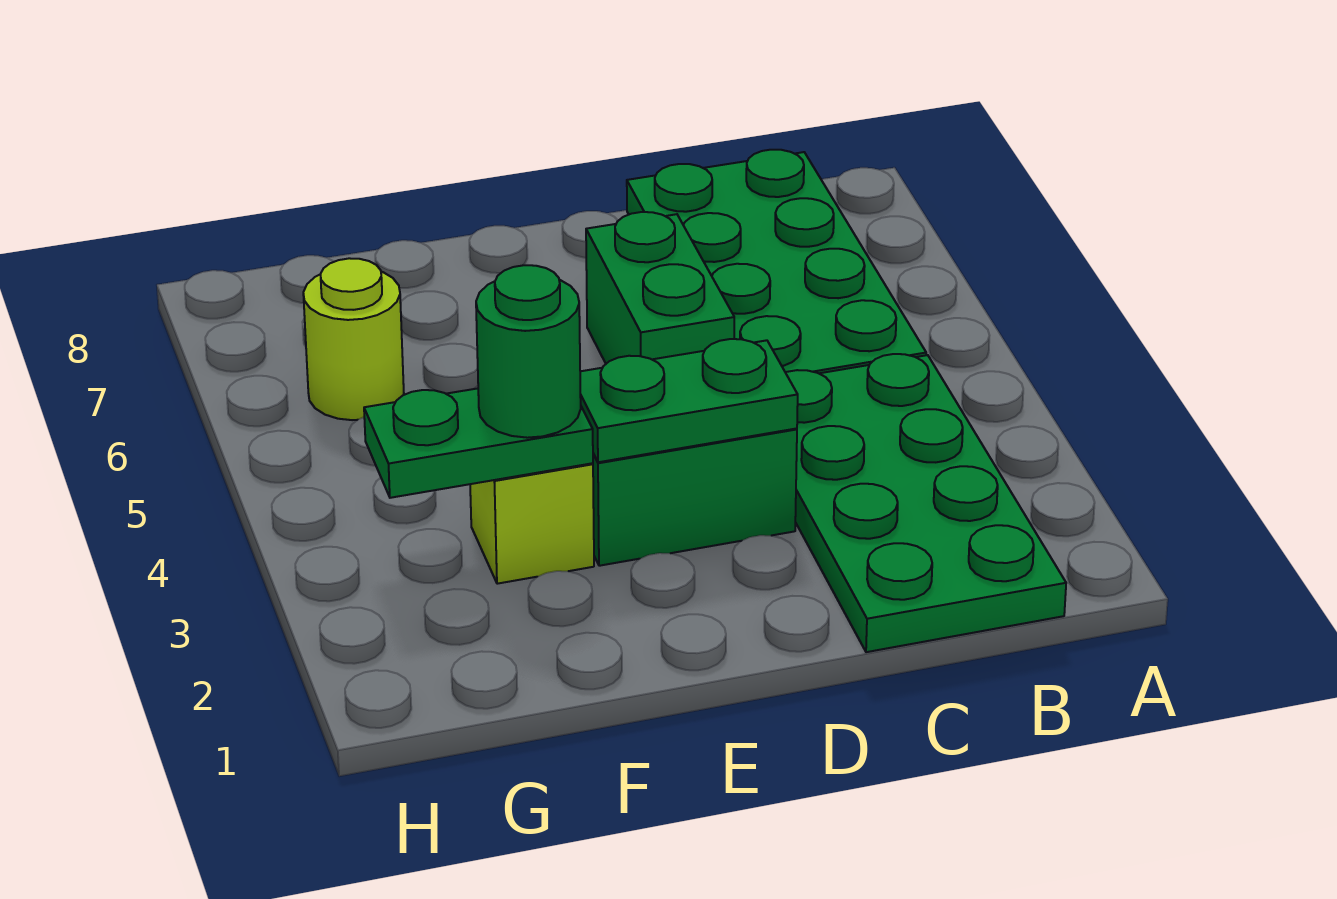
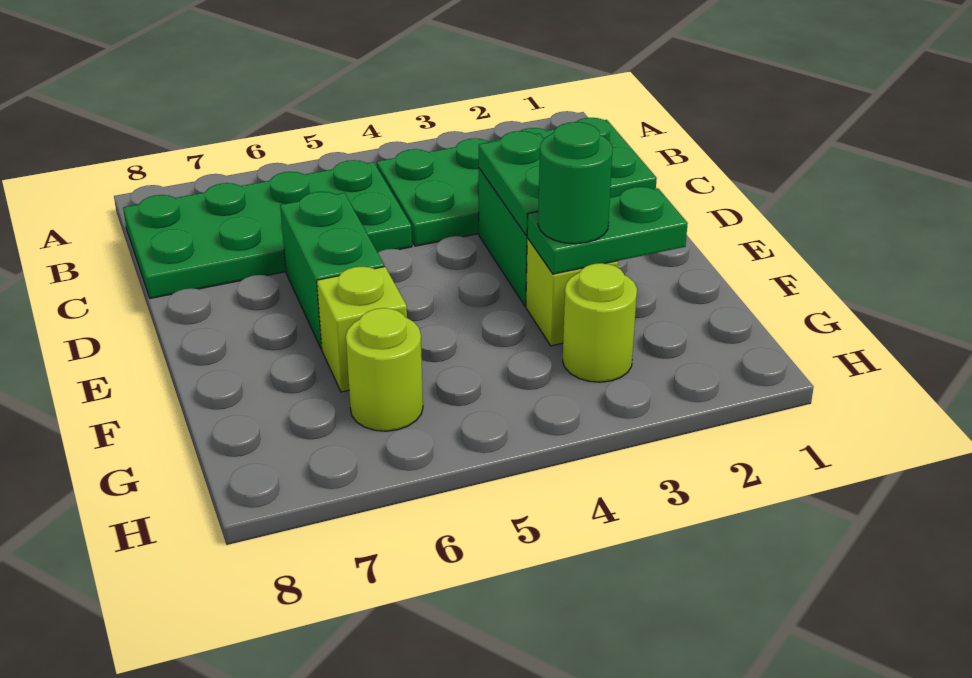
green brick D5:D6 level 1 -> green brick D6:E6 level 1
green plate F3:G3 level 2 -> green plate F2:F3 level 2
none -> lime brick F6 level 1
none -> lime round brick G3 level 1

